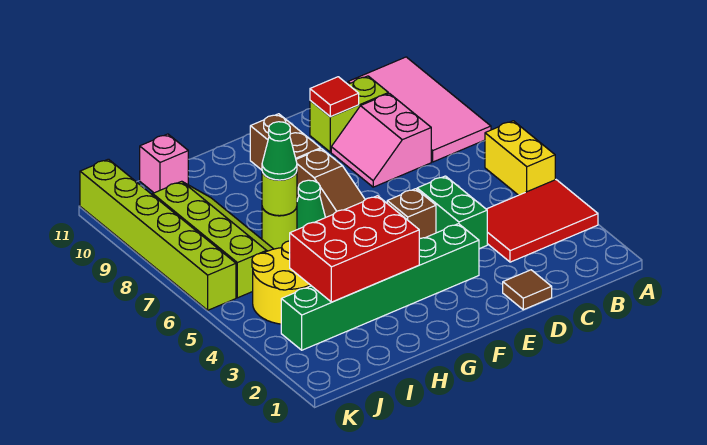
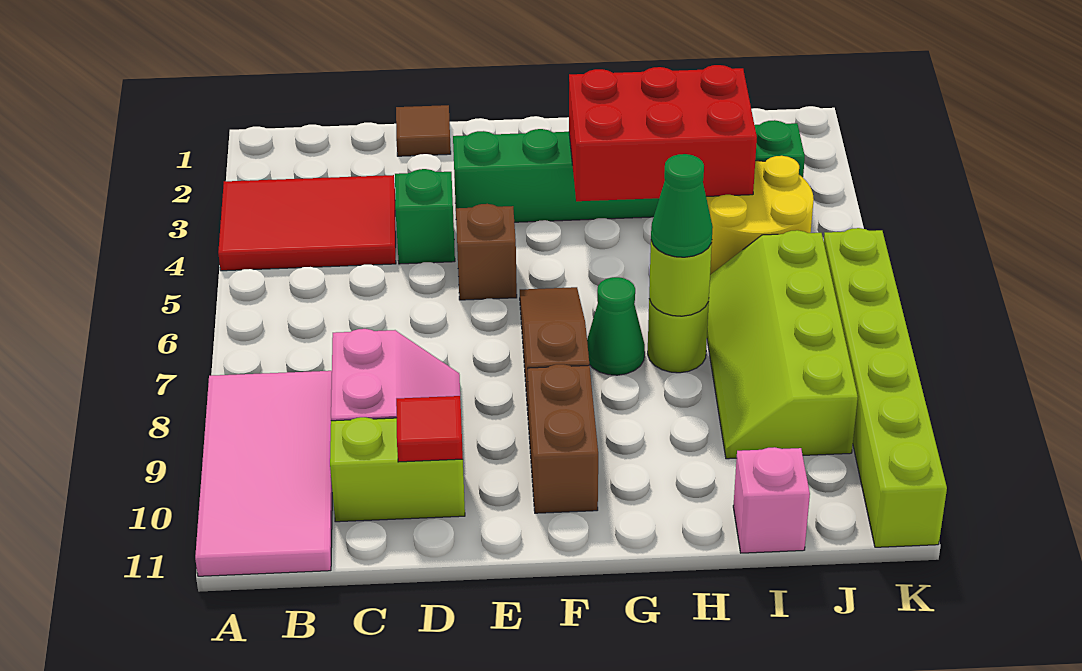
yellow brick A5:A6 level 1 -> none
green brick D4:D5 level 1 -> green brick D4 level 1

